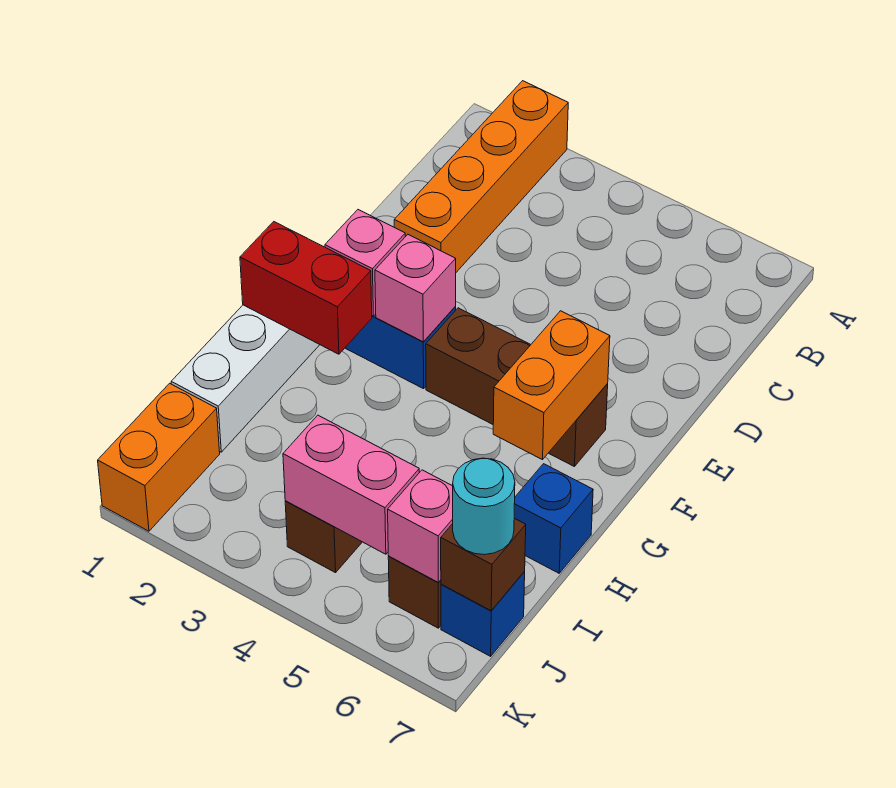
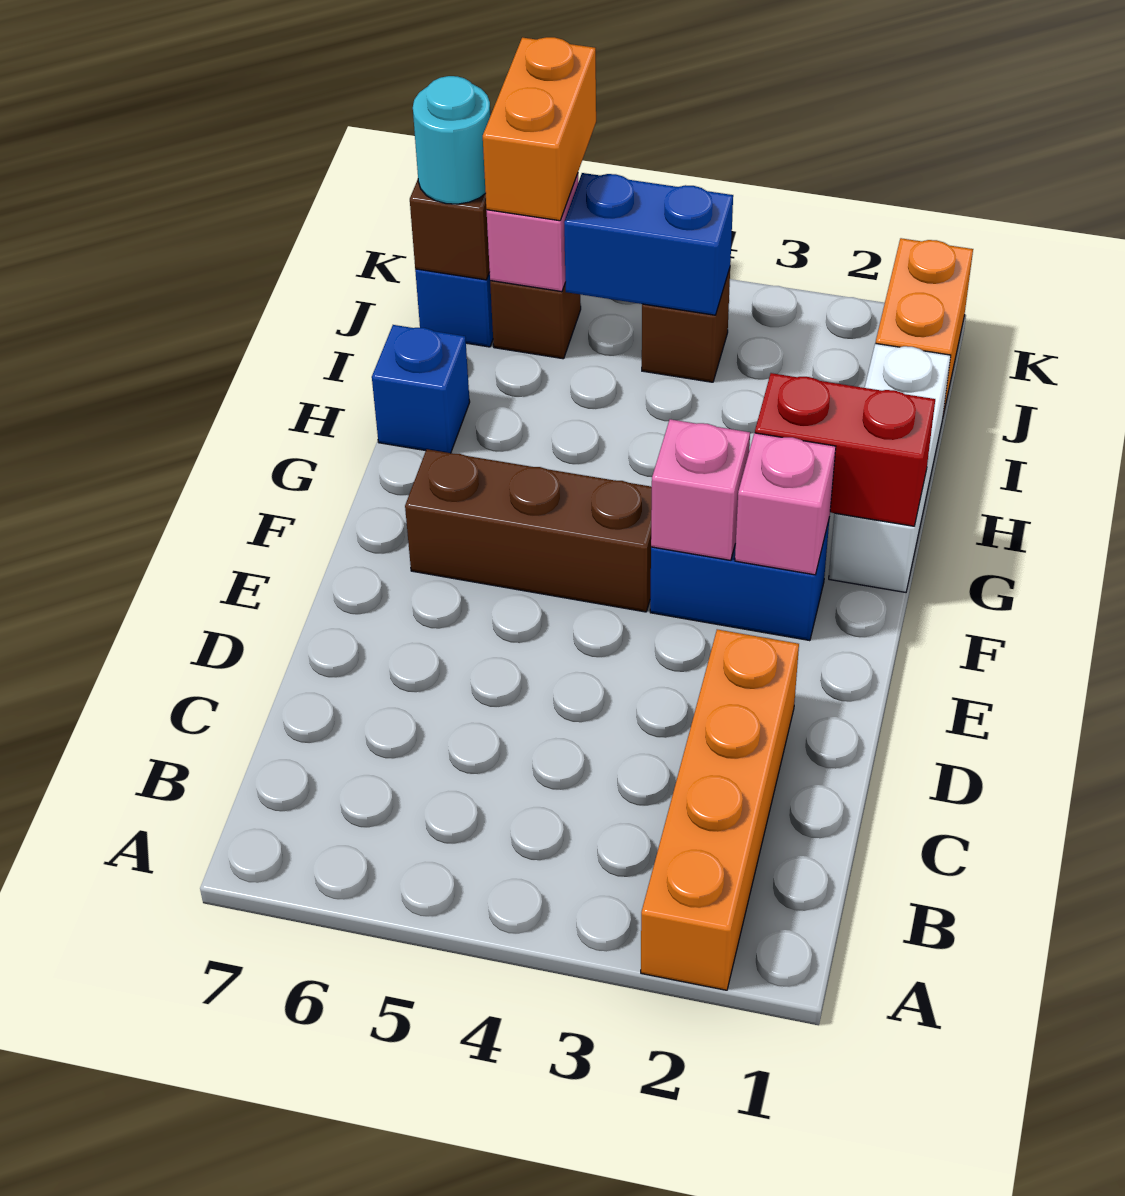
orange brick F6:G6 level 2 -> orange brick J6:K6 level 3
pink brick J4:J5 level 2 -> blue brick J4:J5 level 2

